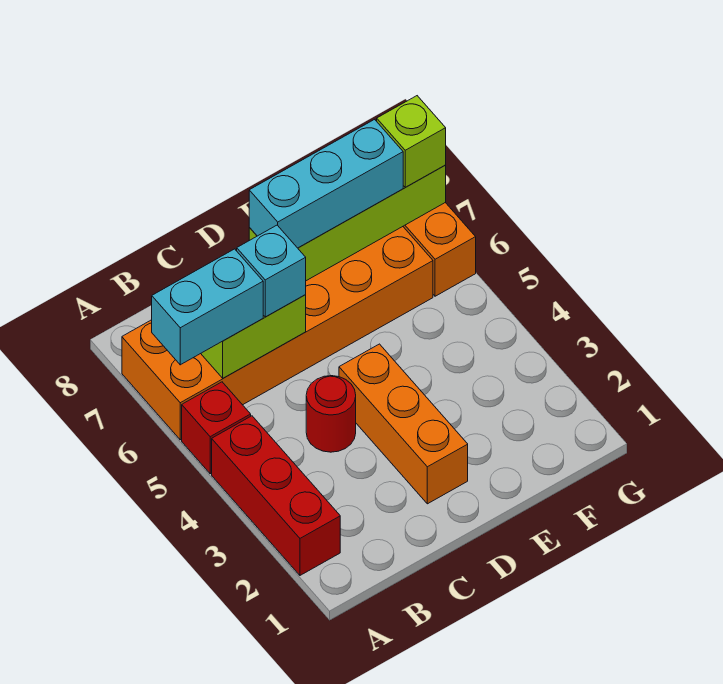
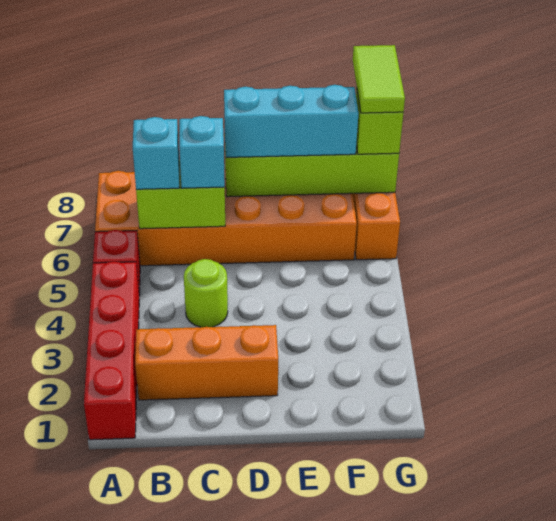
red brick A2:A4 level 1 -> red brick A1:A4 level 1
cyan brick A6:B6 level 3 -> cyan brick B6 level 3
red round brick C4 level 1 -> lime round brick C4 level 1
orange brick D2:D4 level 1 -> orange brick B2:D2 level 1
none -> lime tile G7:G8 level 4

